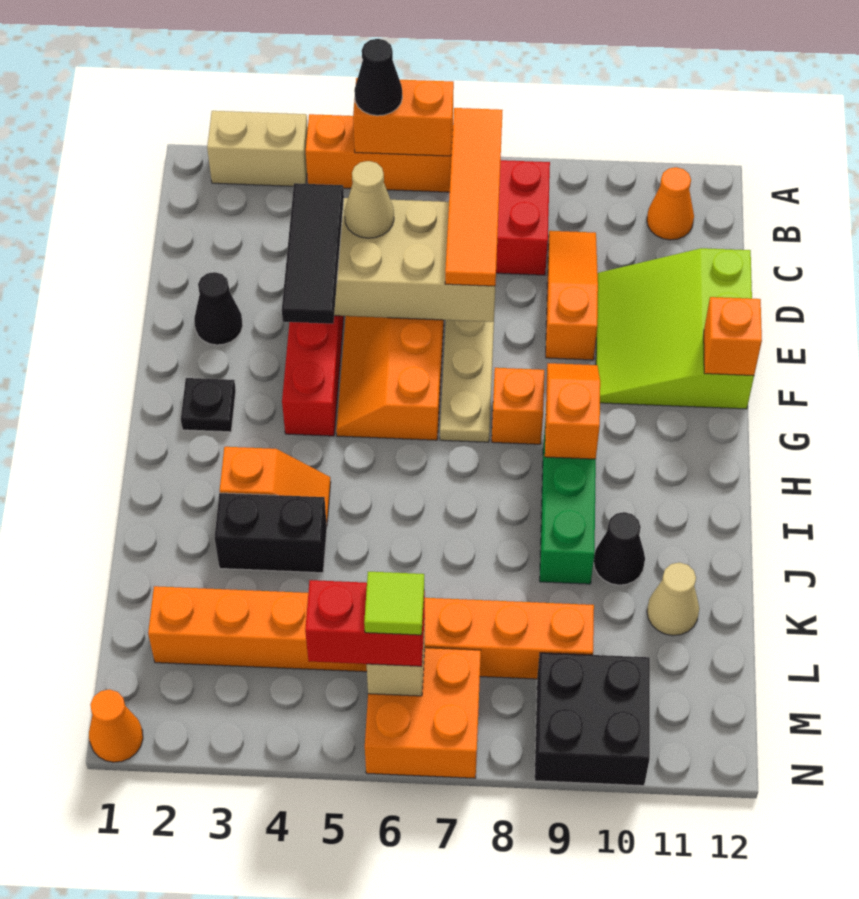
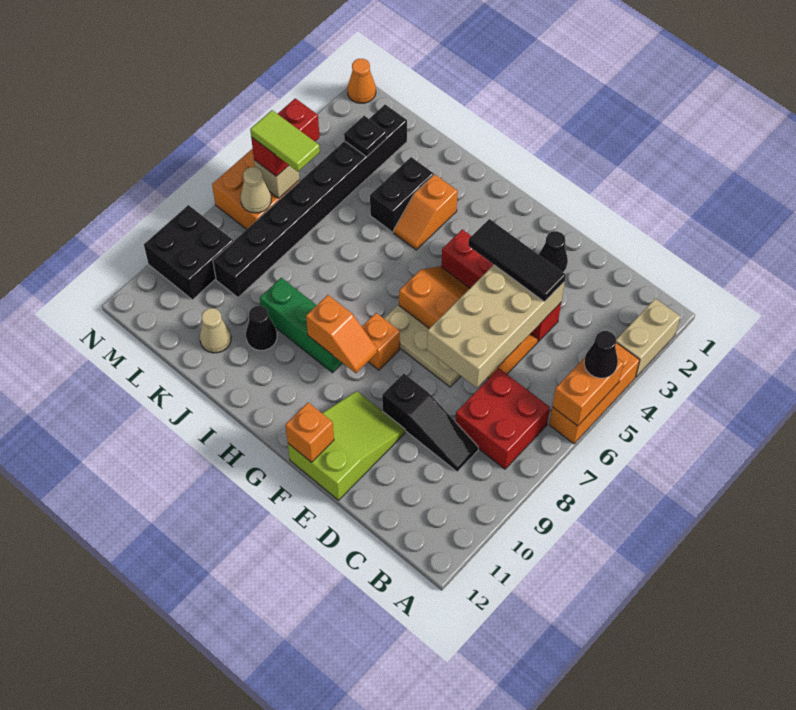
orange tile B7:E7 level 3 -> none
orange cone B11 level 1 -> none
orange slope C9:E9 level 1 top E -> black slope C9:E9 level 1 top E
tan cone D5 level 3 -> tan cone M7 level 2
lime slope D10:F12 level 1 top 12 -> lime slope E10:F12 level 1 top 12
black plate G2 level 1 -> black plate L3 level 2
orange brick L2:L9 level 1 -> black brick L2:L9 level 1
lime tile M6 level 4 -> lime tile L6:M6 level 4

